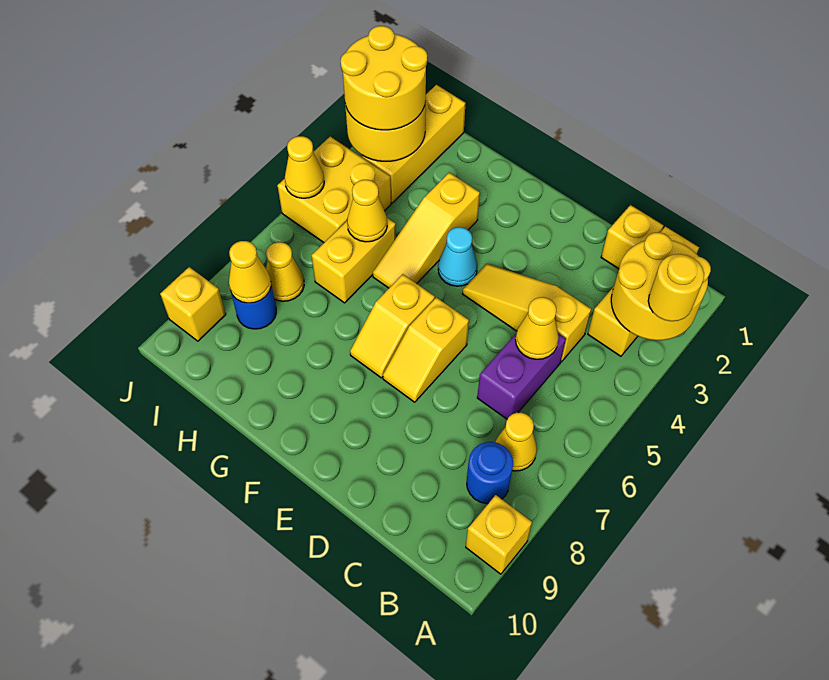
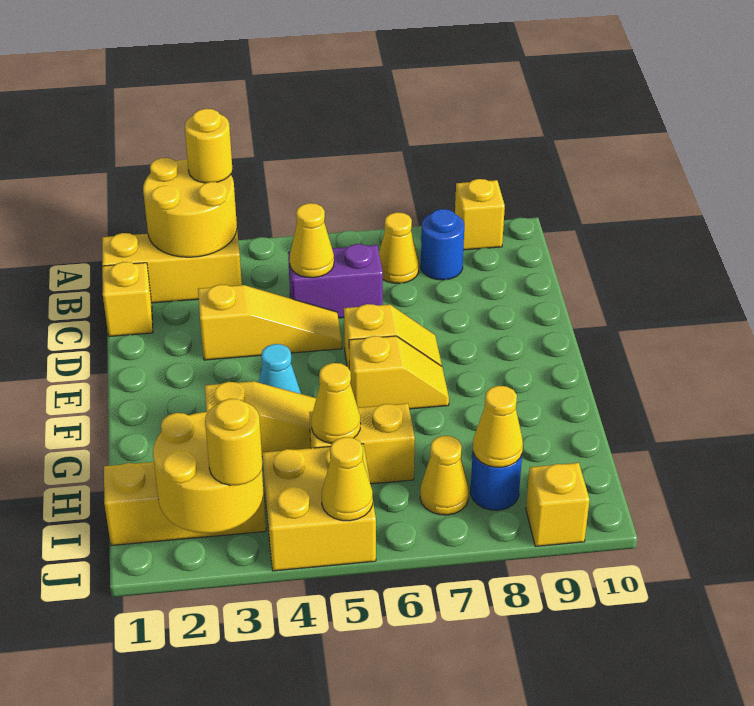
yellow slope C4:E4 level 1 top C -> yellow slope D3:D5 level 1 top 3
yellow round brick I2:J3 level 3 -> yellow round brick J3 level 3

